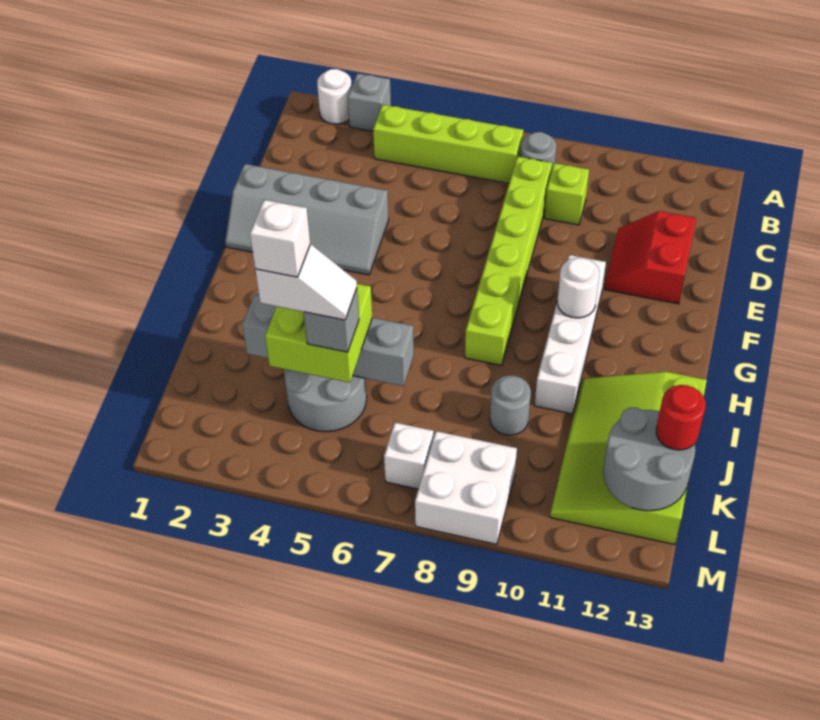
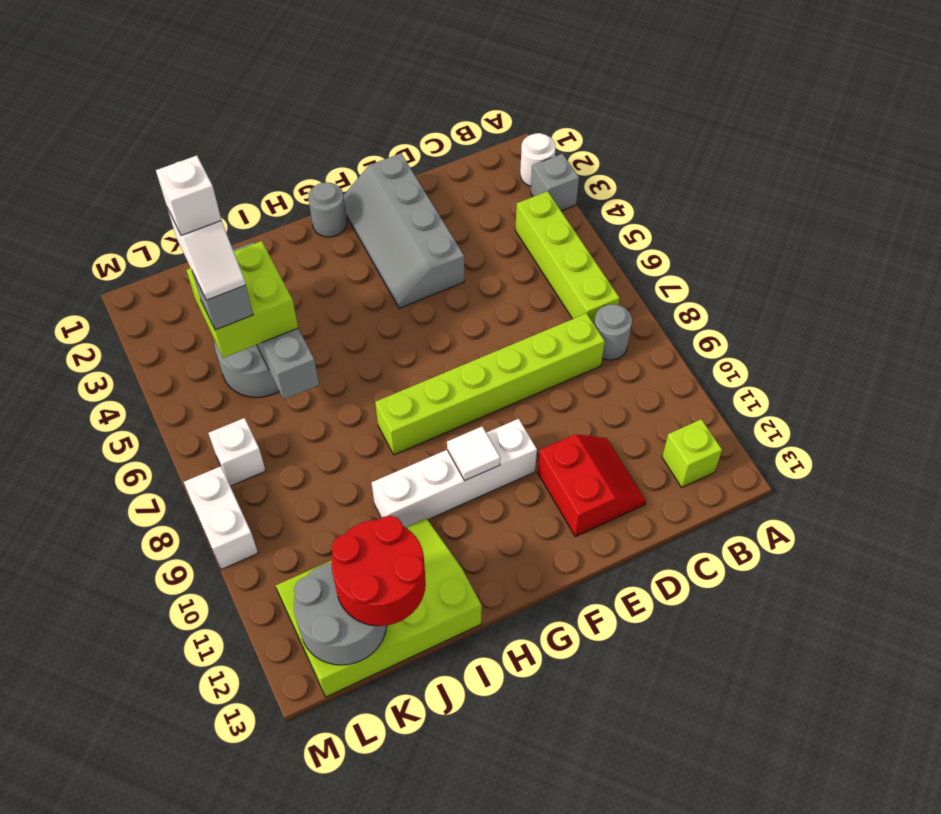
lime brick C9 level 1 -> lime brick B12 level 1
red slope D11:E12 level 1 top 12 -> red slope D11:E12 level 1 top E
white round brick G10 level 2 -> white tile G10 level 2
grey round brick J9 level 1 -> grey round brick G1 level 1
red round brick K13 level 3 -> red round brick J12:K13 level 3
white brick L8:M9 level 1 -> white brick M8:M9 level 1

